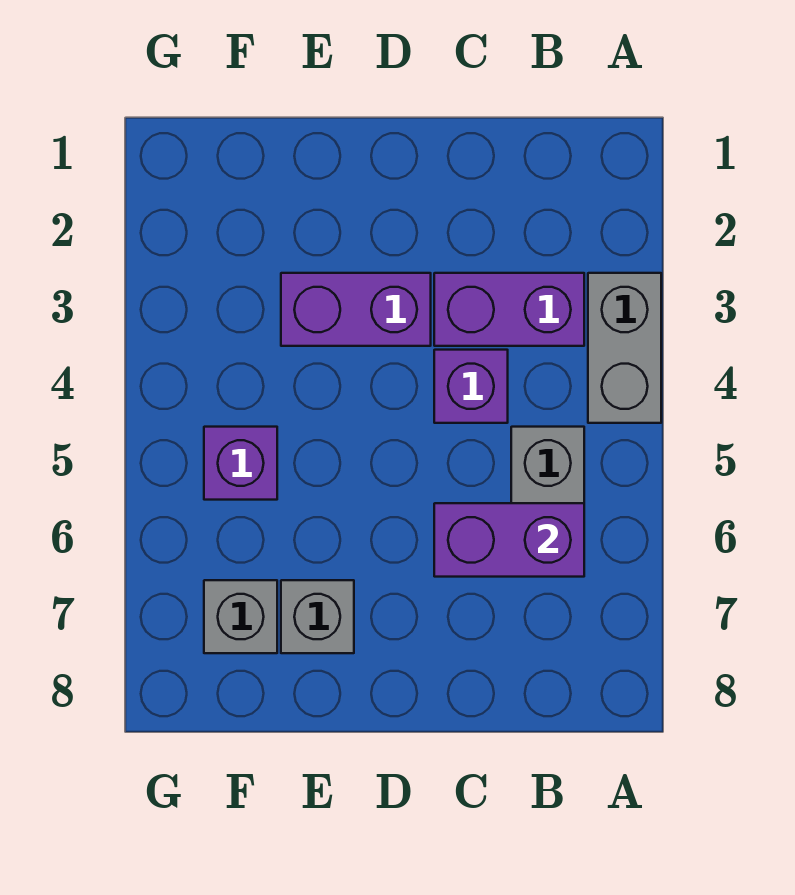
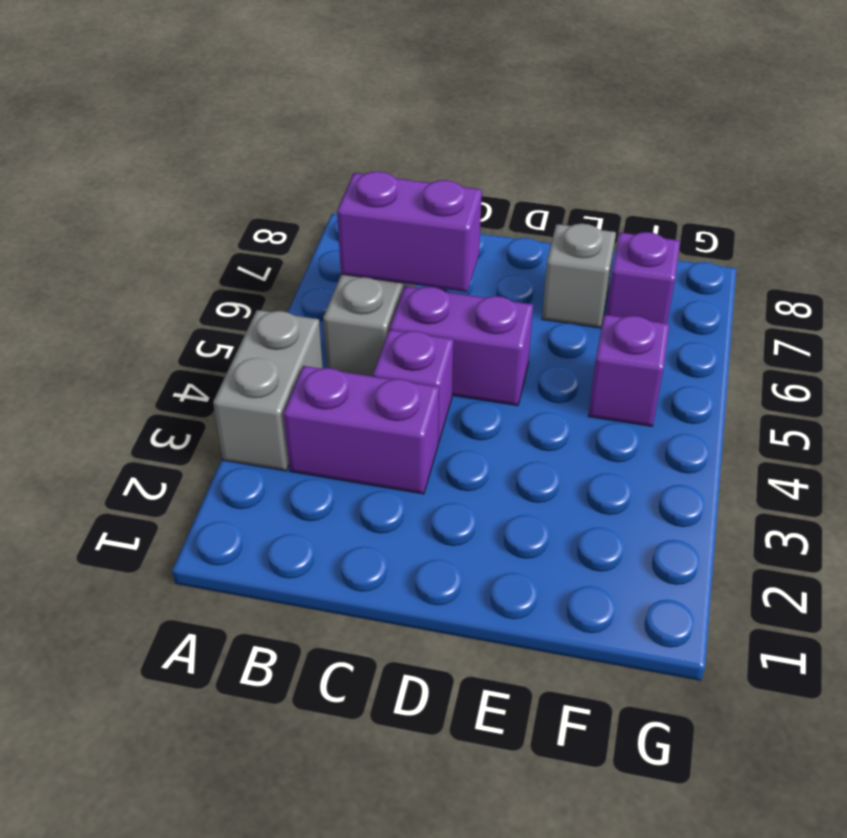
purple brick D3:E3 level 1 -> purple brick C5:D5 level 1
grey brick F7 level 1 -> purple brick F7 level 1

